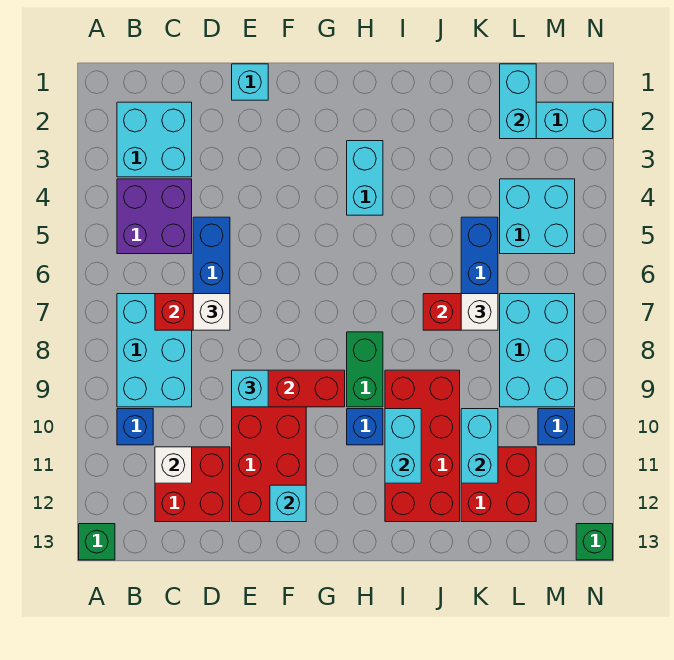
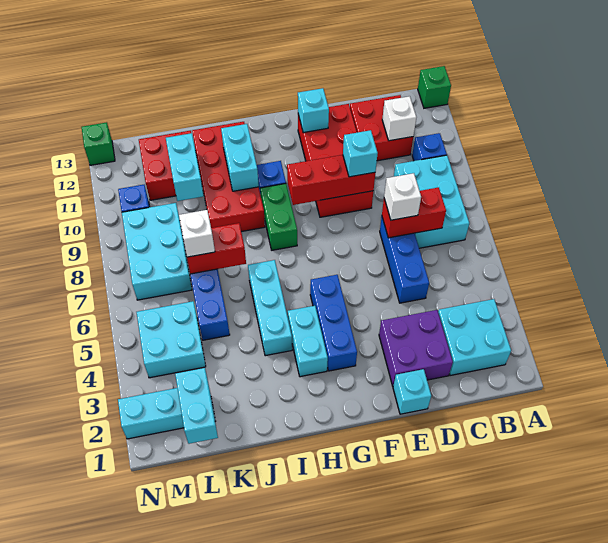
purple brick B4:C5 level 1 -> purple brick D2:E3 level 1
none -> blue brick G3:G5 level 1
none -> cyan brick I4:I6 level 1

